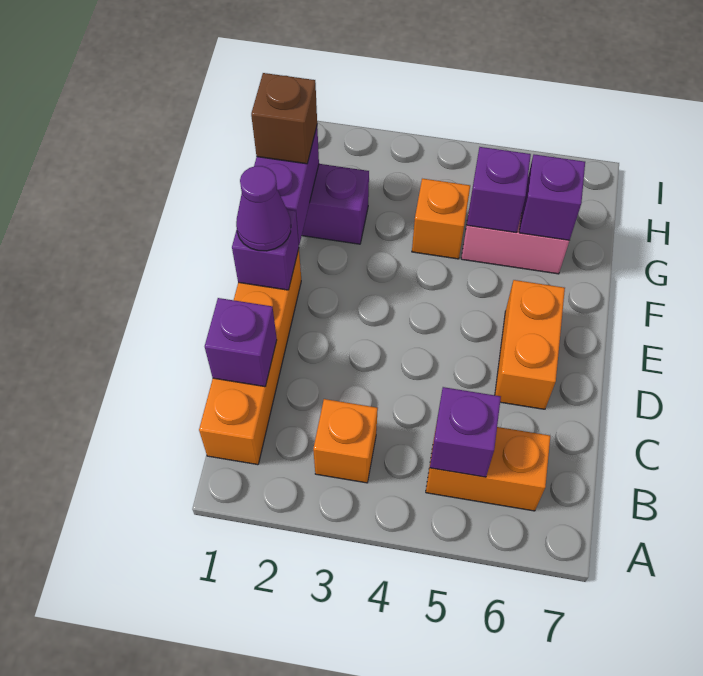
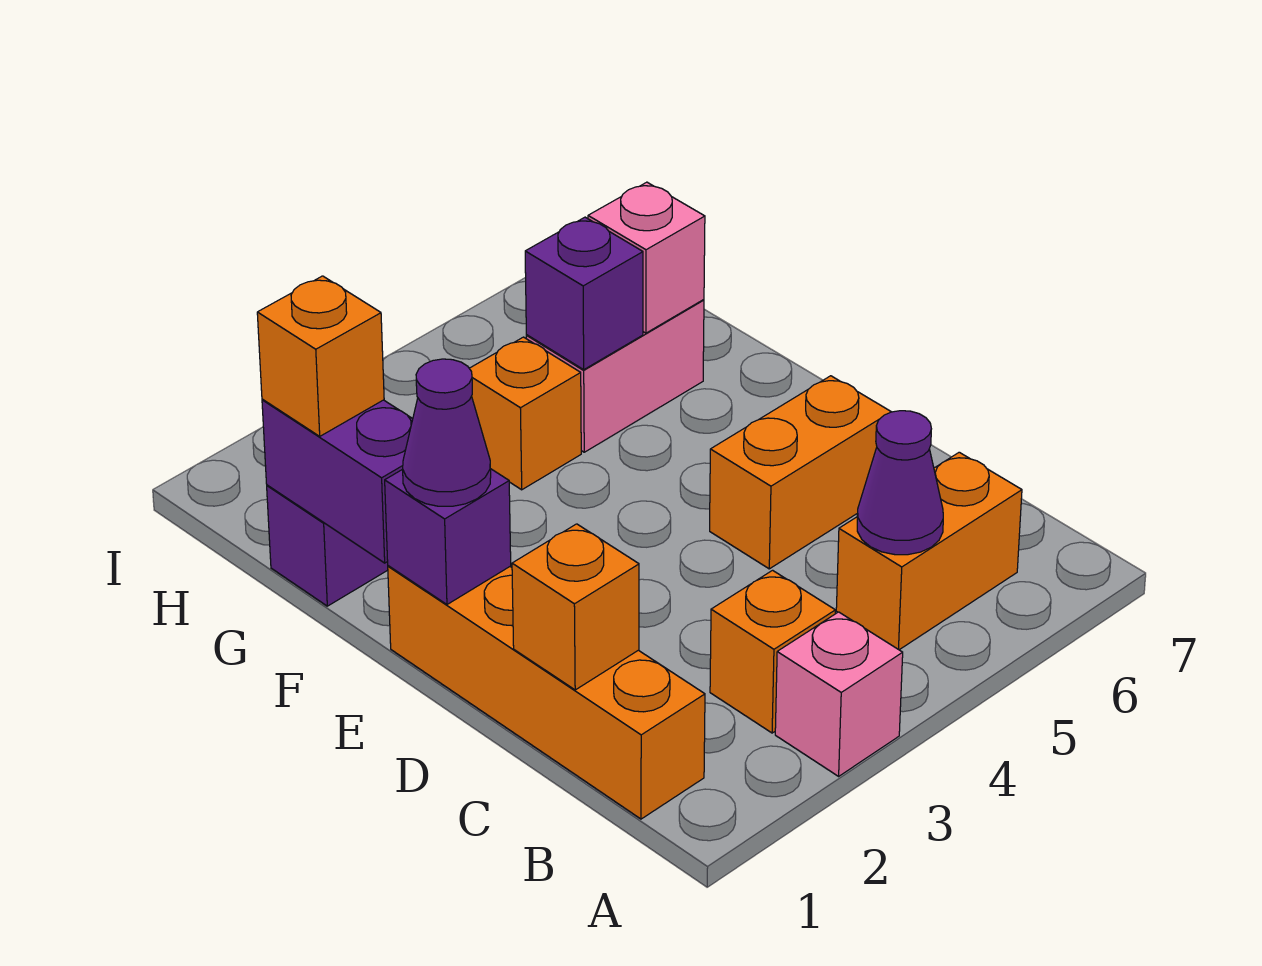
none -> pink brick A3 level 1
purple brick B5 level 2 -> purple cone B5 level 2
purple brick C1 level 2 -> orange brick C1 level 2
orange brick D6:E6 level 1 -> orange brick D5:D6 level 1
brown brick G1 level 3 -> orange brick G1 level 3
purple brick G6 level 2 -> pink brick G6 level 2

